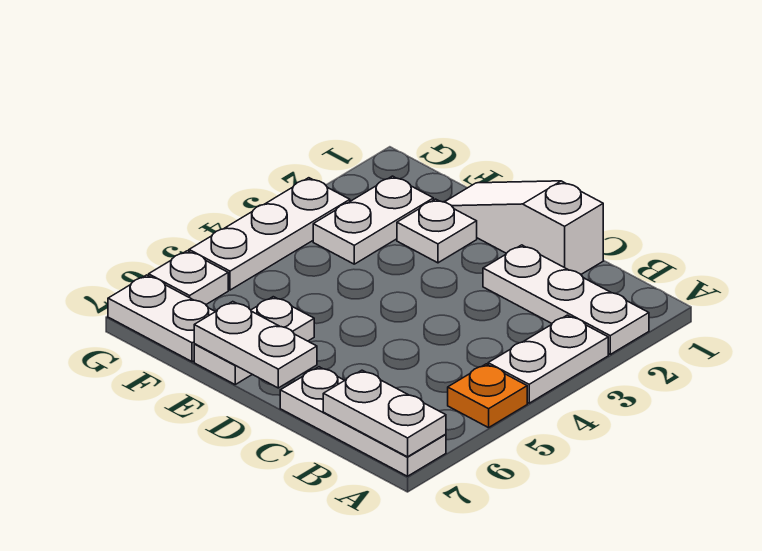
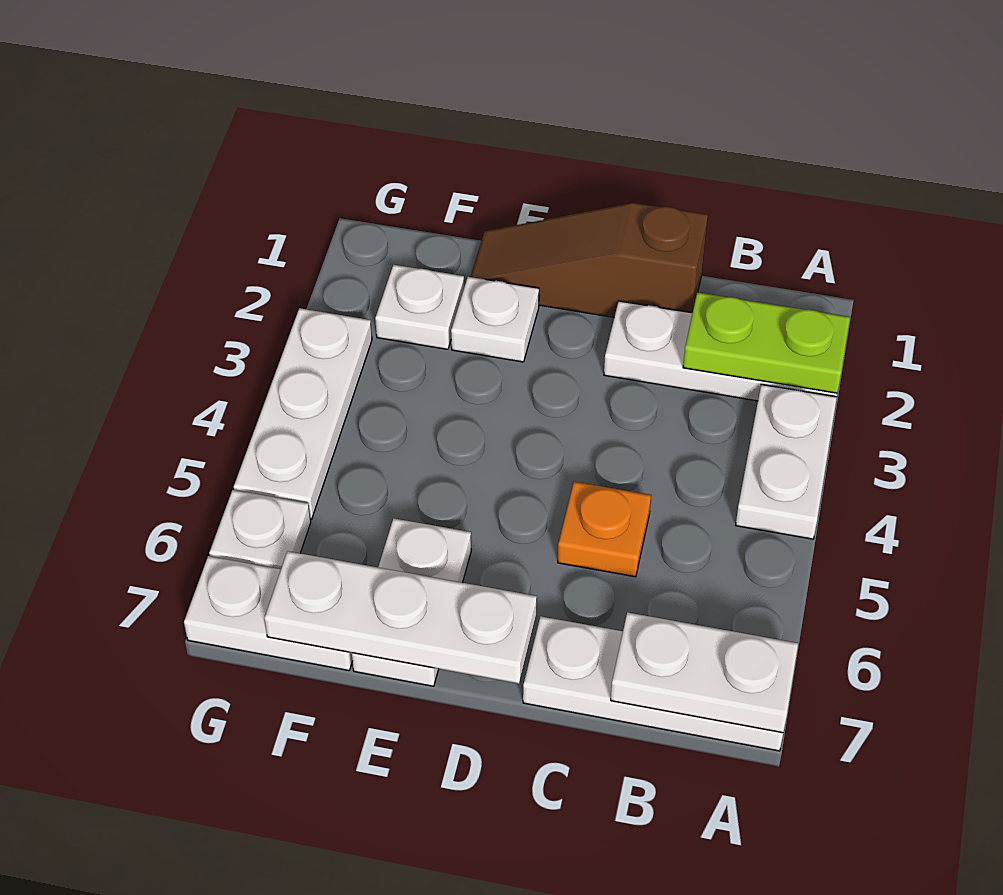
none -> lime plate A2:B2 level 2
orange plate A5 level 1 -> orange plate C5 level 1
white slope C1:E1 level 1 top C -> brown slope C1:E1 level 1 top C
white plate D7:E7 level 2 -> white plate D7:F7 level 2
white plate F2:F3 level 1 -> white plate F2 level 1

